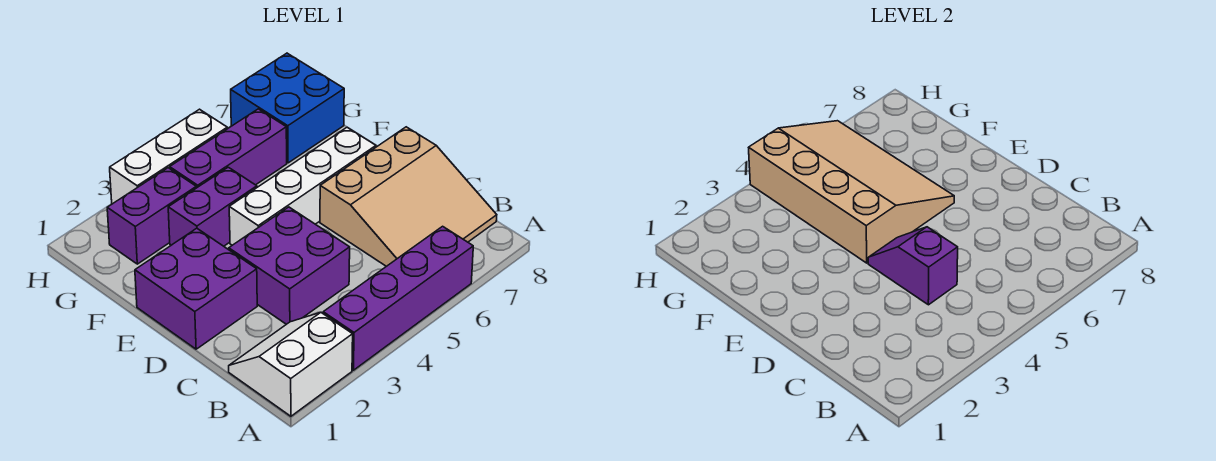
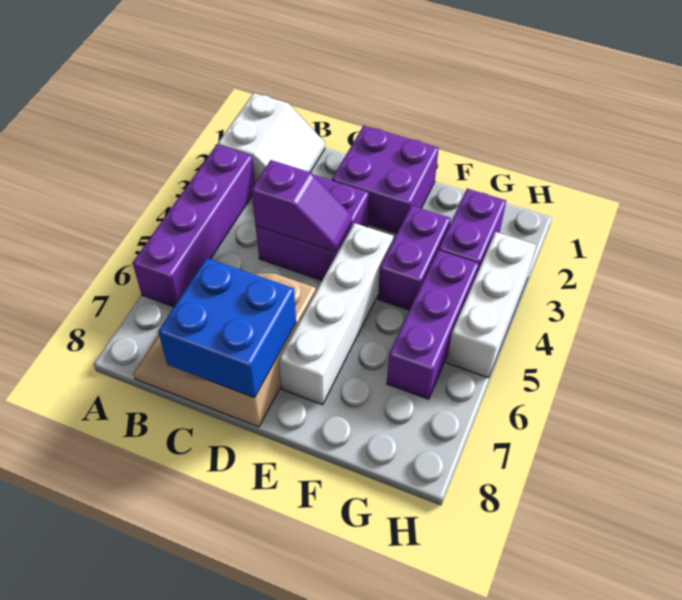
tan slope E4:H6 level 2 top 4 -> none
blue brick G7:H8 level 1 -> blue brick C7:D8 level 2

